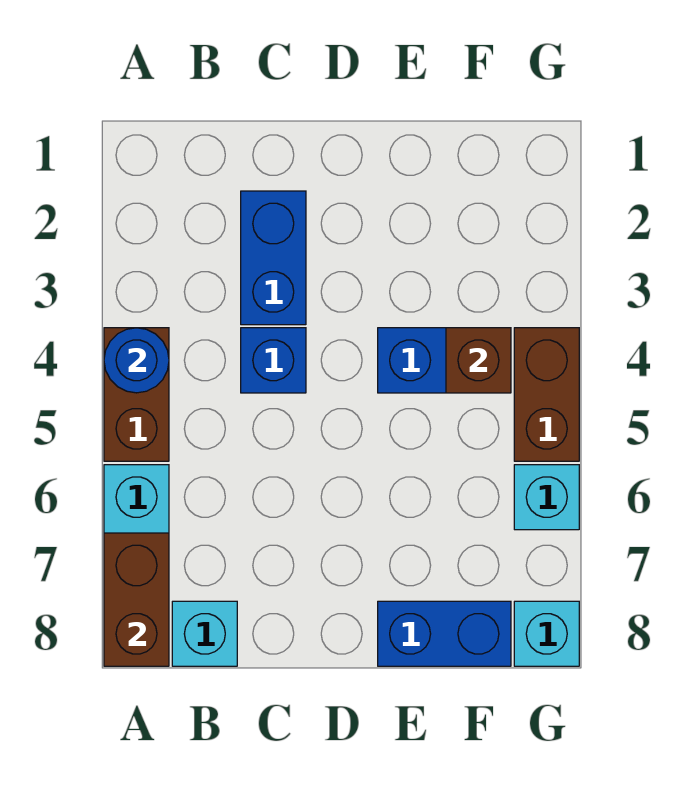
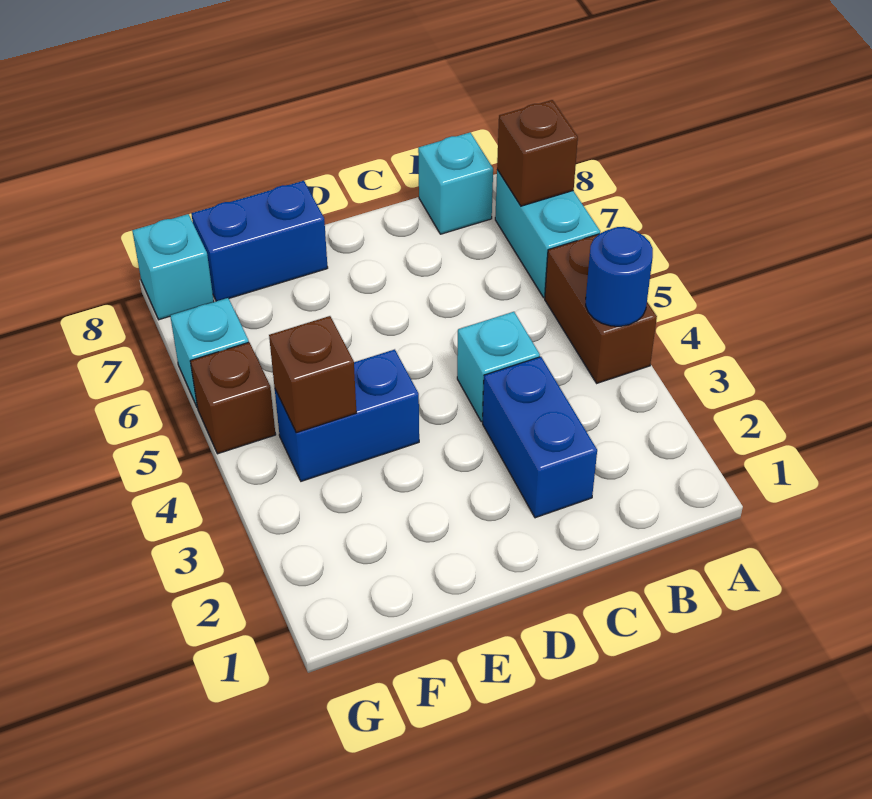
brown brick A7:A8 level 2 -> brown brick A7 level 2
blue brick C4 level 1 -> cyan brick C4 level 1
brown brick G4:G5 level 1 -> brown brick G5 level 1

